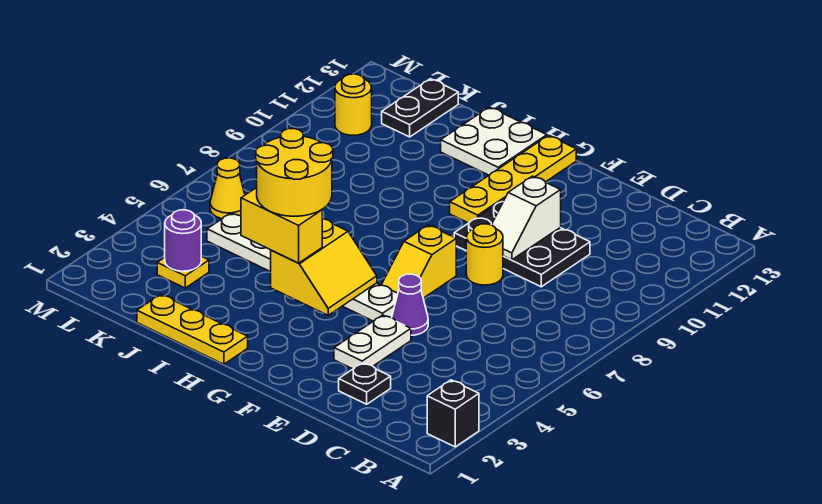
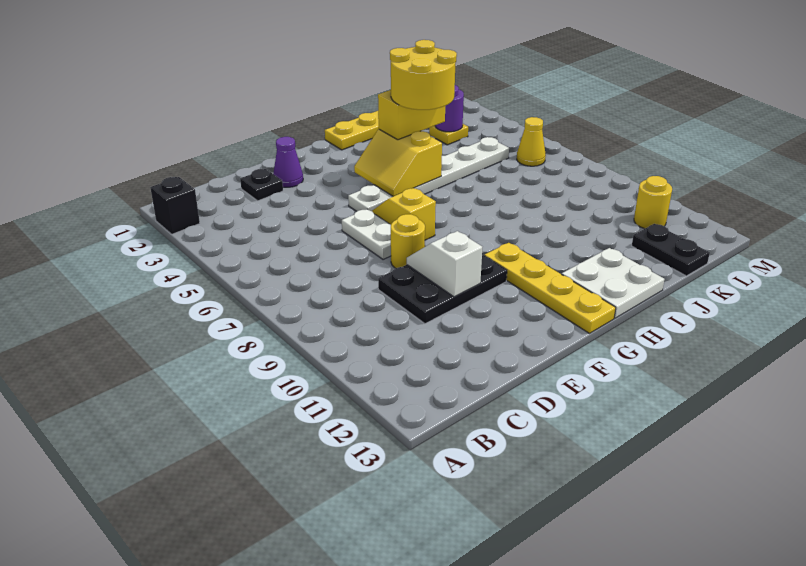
white plate E3:E4 level 1 -> white plate E6:E7 level 1
purple cone E5 level 1 -> purple cone E2 level 1

